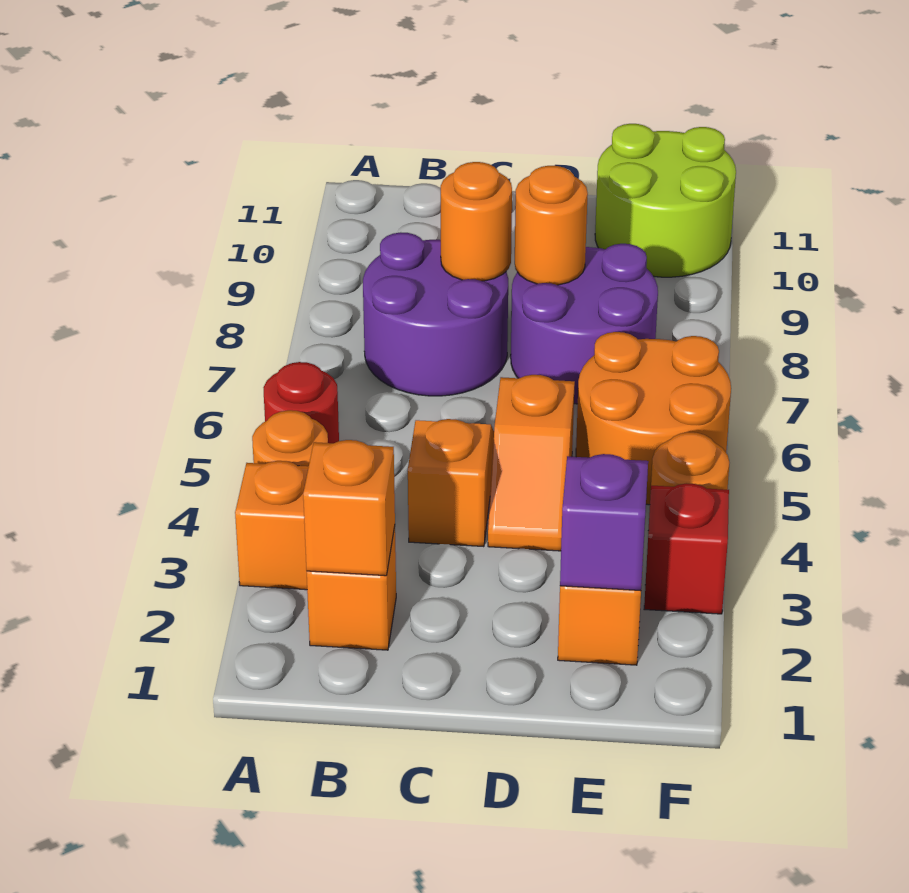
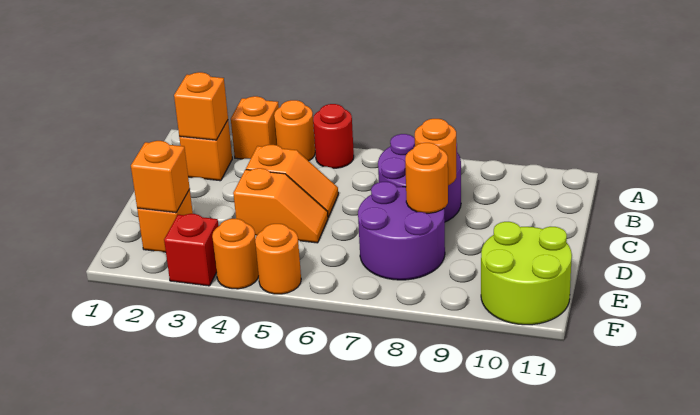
orange slope D4:D5 level 1 top 5 -> orange slope D4:D5 level 1 top 4
purple brick E2 level 2 -> orange brick E2 level 2
orange round brick E5:F6 level 1 -> orange round brick F5 level 1

